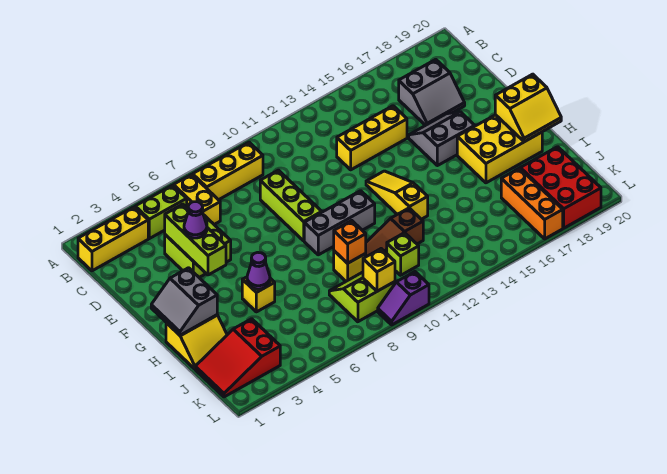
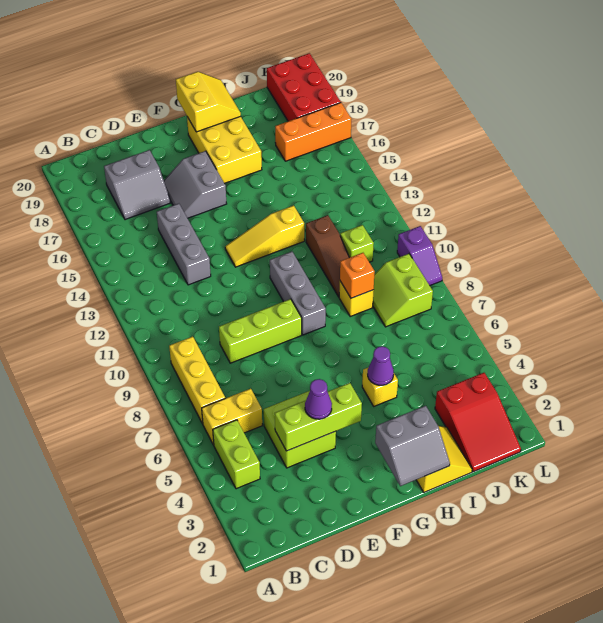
yellow brick B1:B3 level 1 -> none
grey slope C17:D18 level 1 top C -> grey slope C17:D18 level 1 top 18
yellow brick D13:D15 level 1 -> grey brick D13:D15 level 1
red brick J18:L19 level 1 -> red brick K18:L20 level 1
yellow brick K9 level 2 -> none

